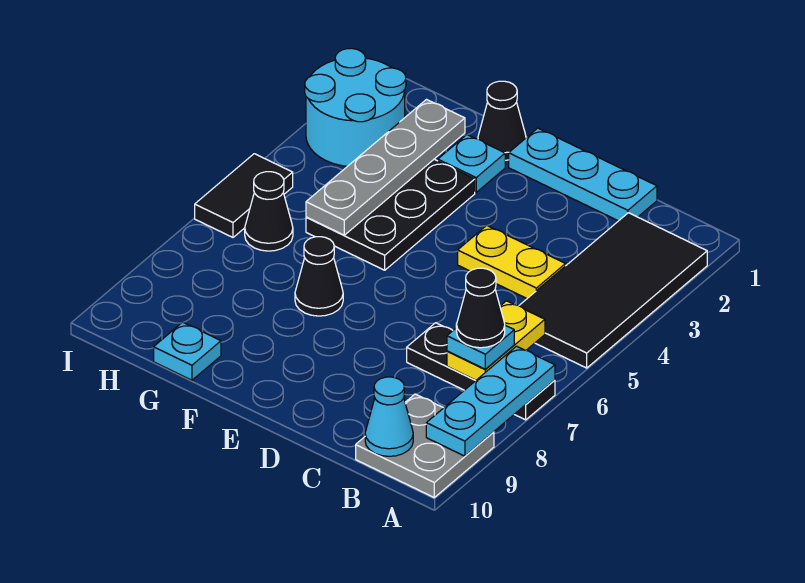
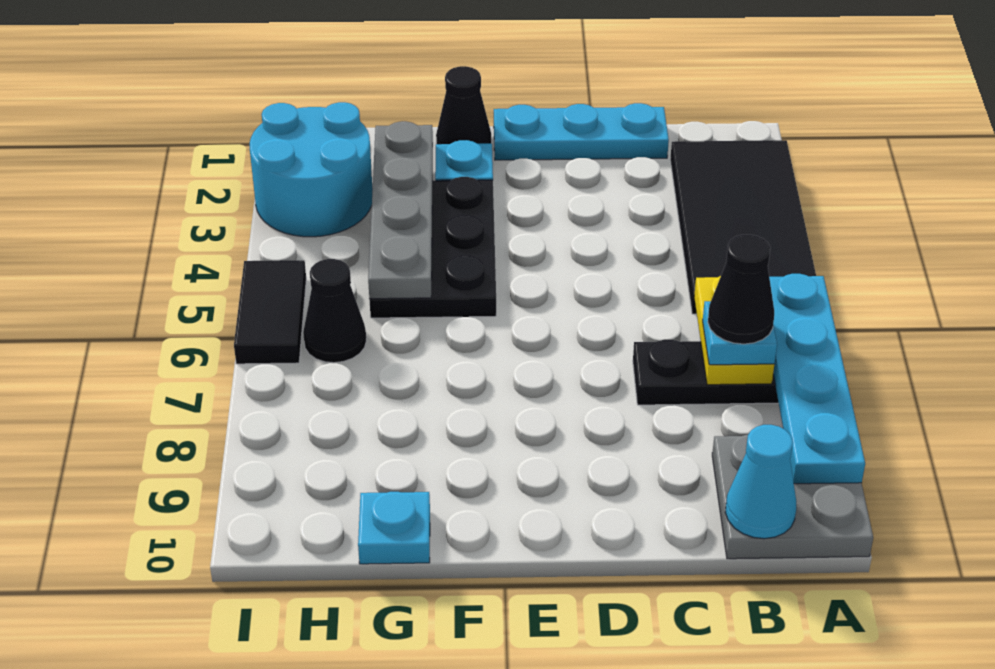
cyan plate A7:A9 level 2 -> cyan plate A6:A9 level 2
yellow plate C4:D4 level 1 -> none
black cone F7 level 1 -> none

